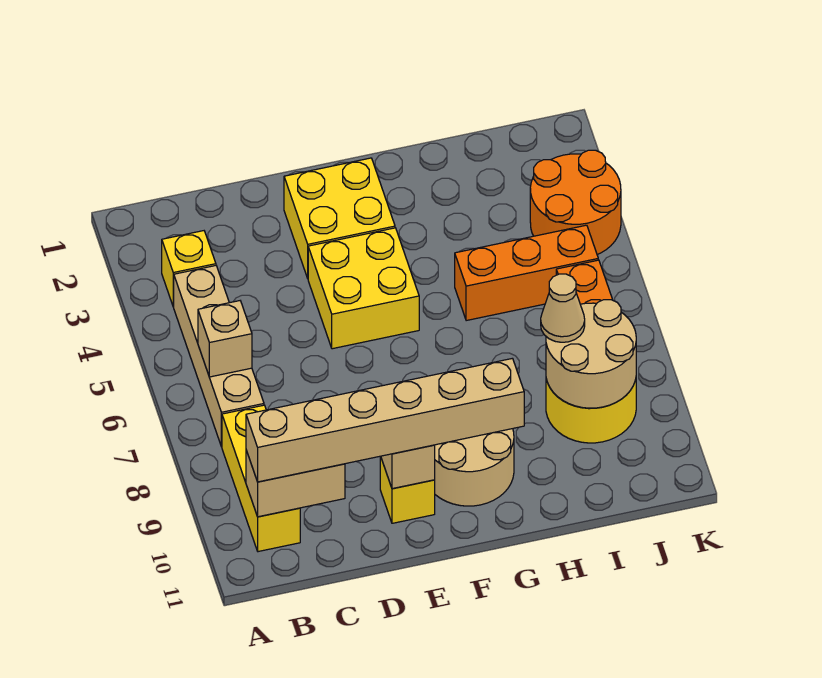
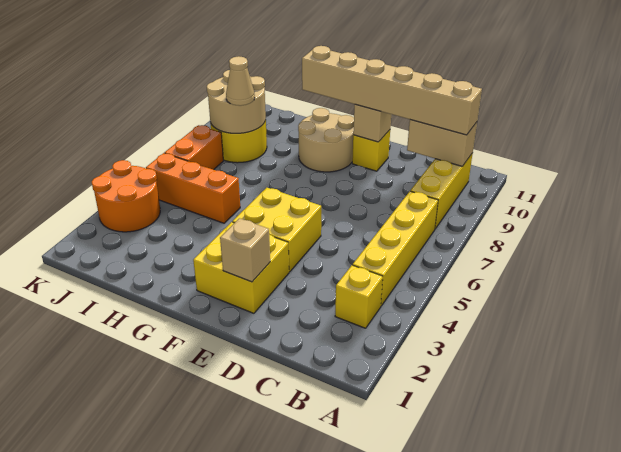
tan brick B4:B7 level 1 -> yellow brick B4:B7 level 1
tan brick B6 level 2 -> tan brick E2 level 2

